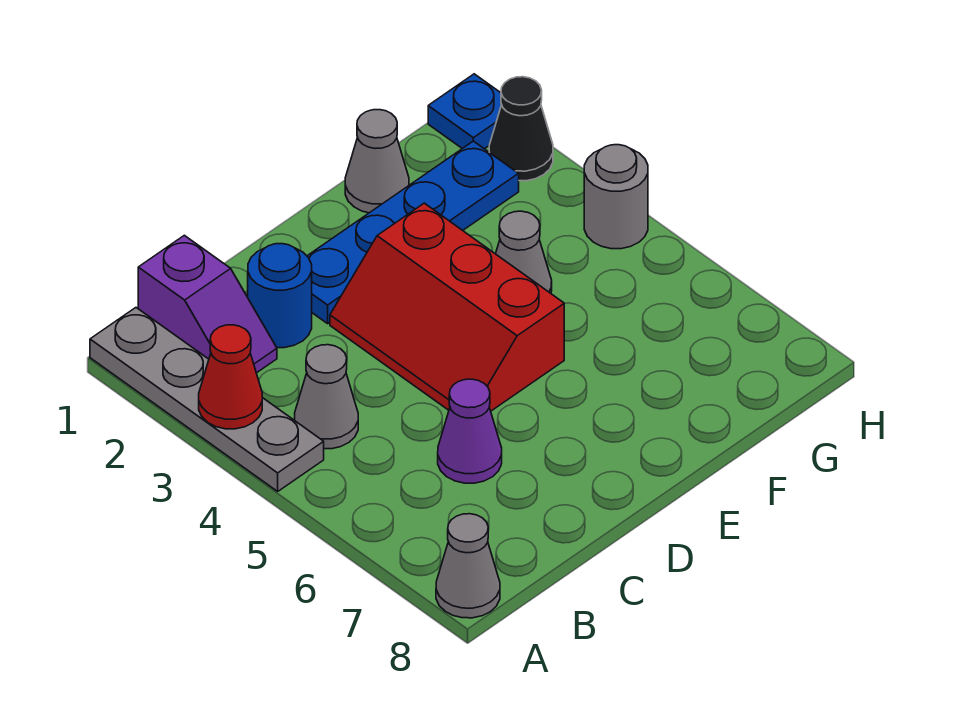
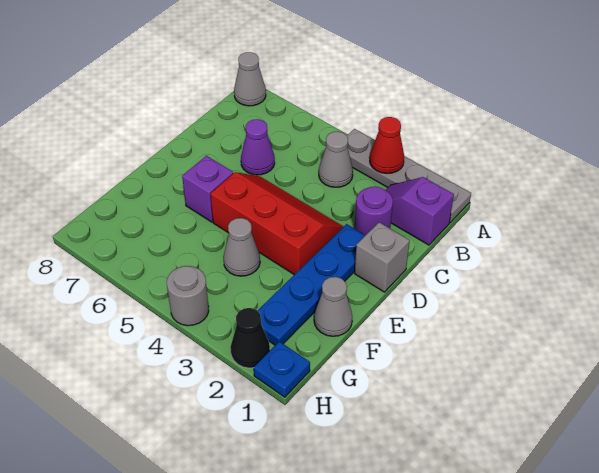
blue round brick C2 level 1 -> purple round brick C2 level 1
none -> grey brick D1 level 1
none -> purple brick E6 level 1

